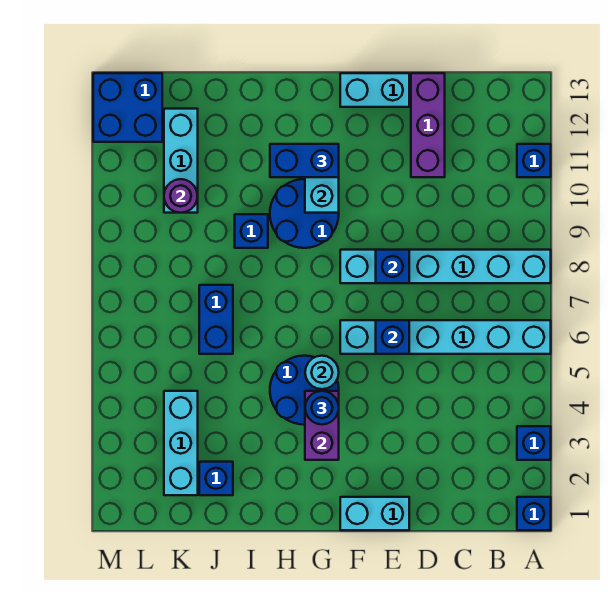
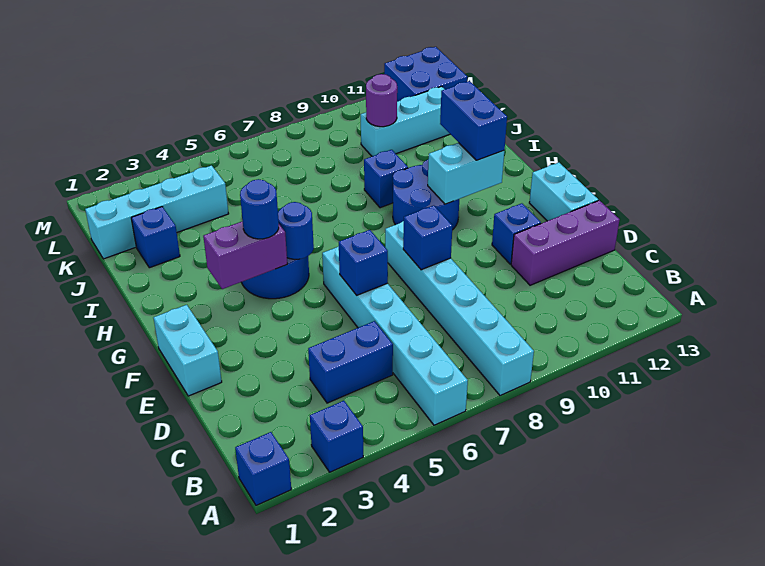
blue brick A11 level 1 -> blue brick E11 level 1
cyan round brick G5 level 2 -> blue round brick G5 level 2
blue brick J6:J7 level 1 -> blue brick C4:C5 level 1
cyan brick K2:K4 level 1 -> cyan brick K1:K4 level 1

